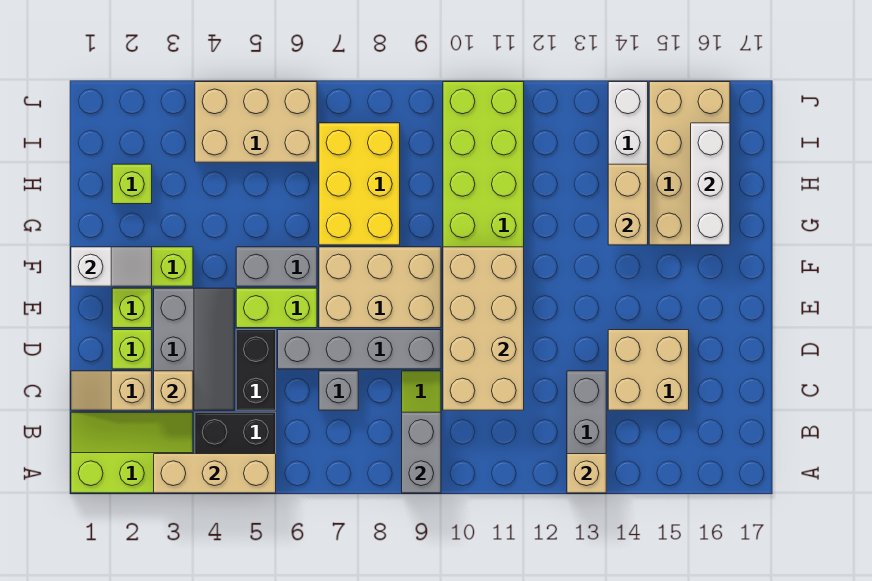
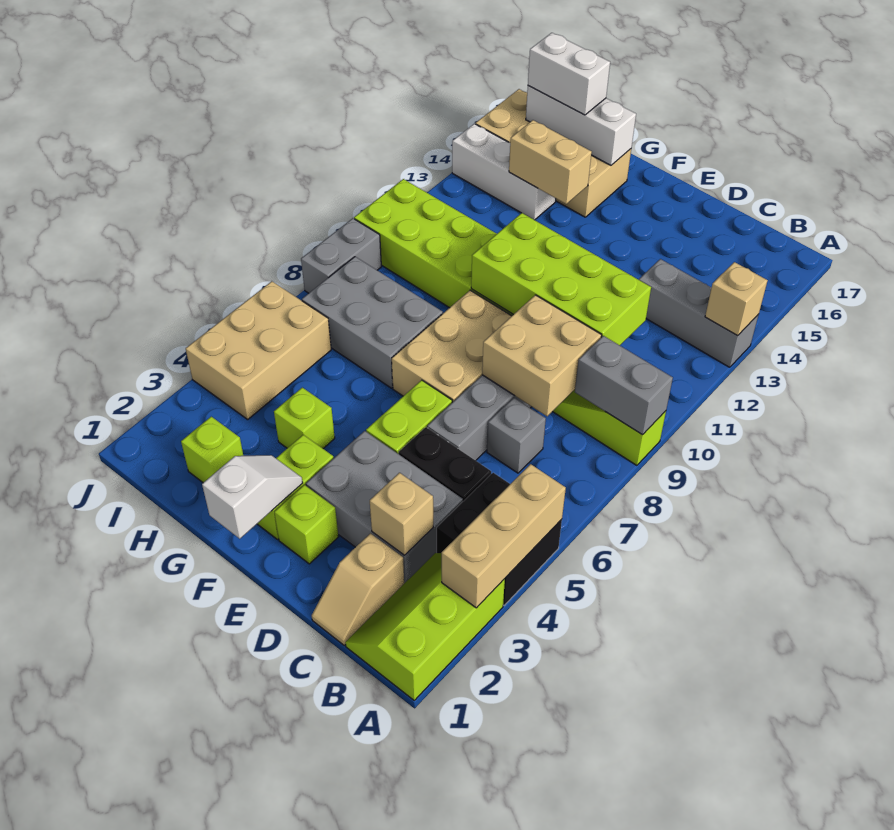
grey slope C3:E4 level 1 top 3 -> grey brick C3:E4 level 1
tan brick C10:F11 level 2 -> lime brick C10:F11 level 2
tan brick C14:D15 level 1 -> tan brick C8:D9 level 2
lime brick D2 level 1 -> lime brick G4 level 1
grey brick F5:F6 level 1 -> grey brick J8:J9 level 1
yellow brick G7:I8 level 1 -> grey brick G7:I8 level 1
none -> white brick H16:I16 level 3

